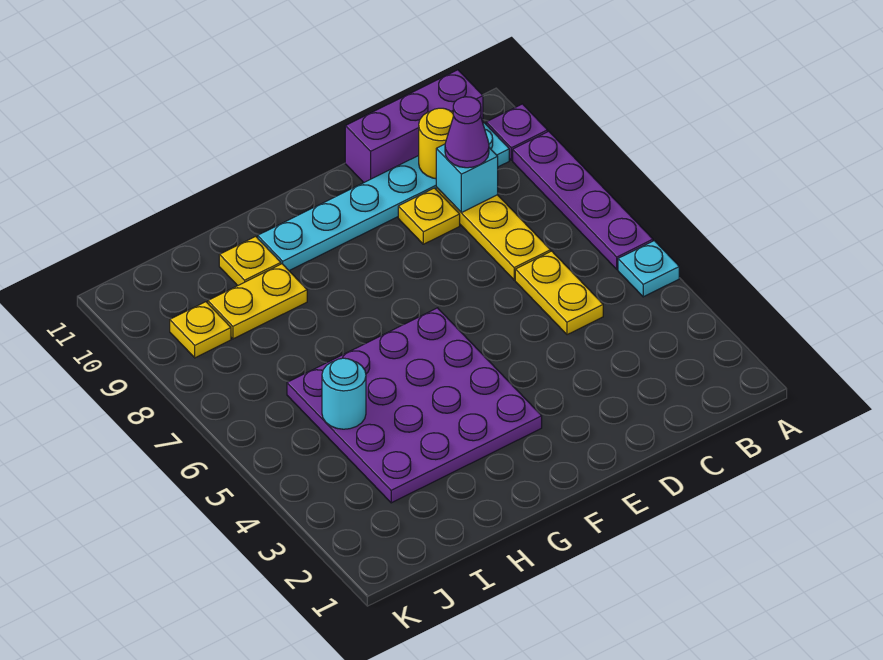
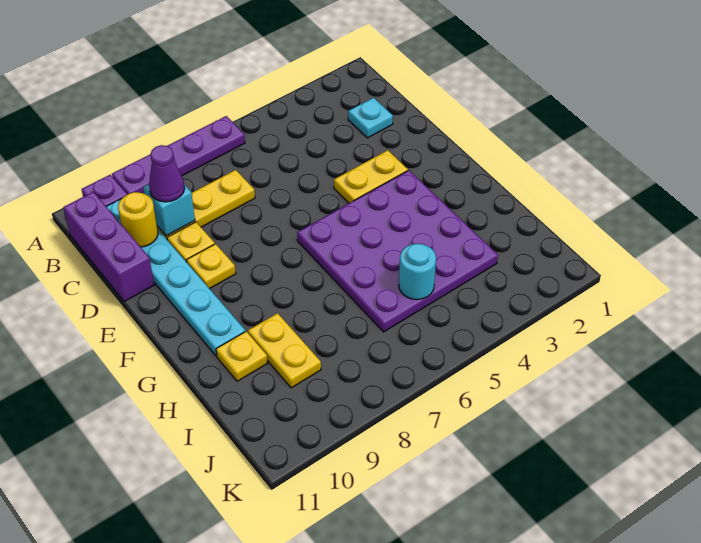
cyan plate A5 level 1 -> cyan plate C2 level 1
yellow plate C5:C6 level 1 -> yellow plate E3:E4 level 1
yellow plate J9 level 1 -> yellow plate E9 level 1

